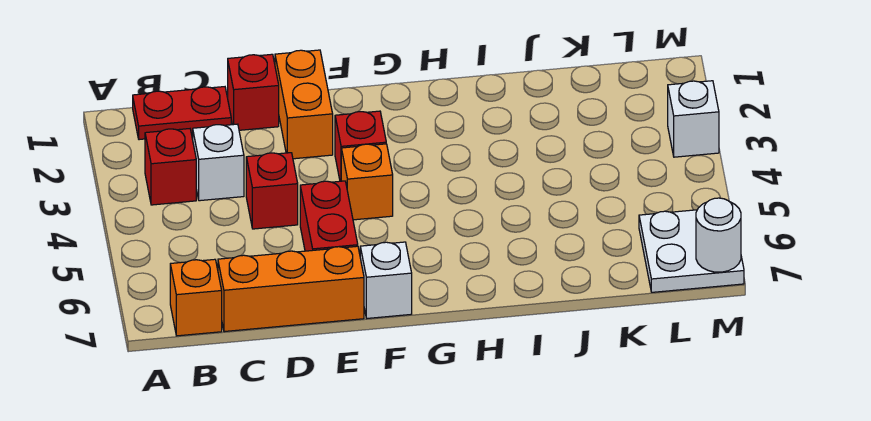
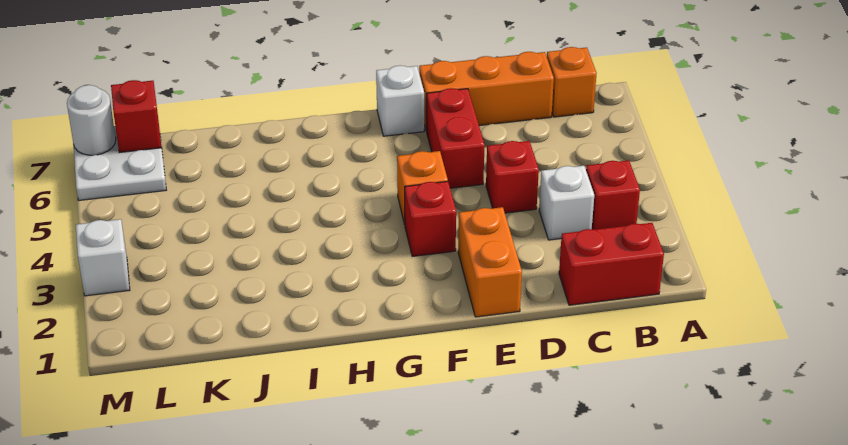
red plate B1:C1 level 1 -> red brick B1:C1 level 1
red brick D1 level 1 -> red brick L7 level 2

